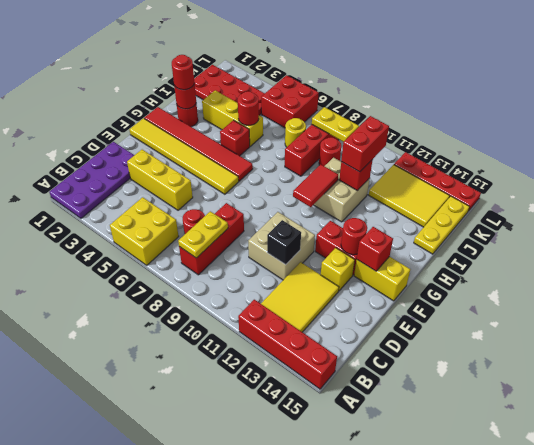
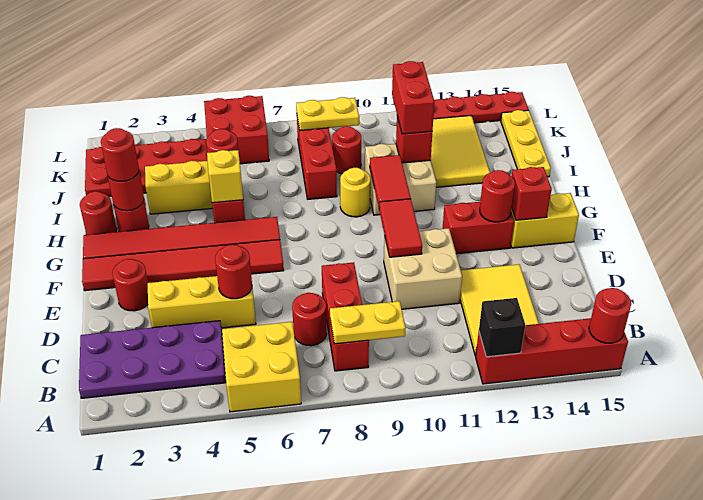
purple plate A1:D2 level 1 -> purple plate B1:C4 level 1
none -> red round brick A15 level 2
yellow plate B8:C8 level 2 -> yellow plate B8:B9 level 2
none -> red round brick D5 level 2
black brick D11 level 2 -> black brick A12 level 2
none -> red round brick E2 level 1
none -> red tile E10:F10 level 2
yellow brick E13 level 1 -> yellow brick H5 level 2
yellow tile F1:F6 level 1 -> red tile F1:F6 level 1
none -> red round brick H1 level 1
yellow round brick J7 level 1 -> yellow round brick H9 level 1
yellow tile J12:K14 level 1 -> yellow tile I12:K13 level 1

